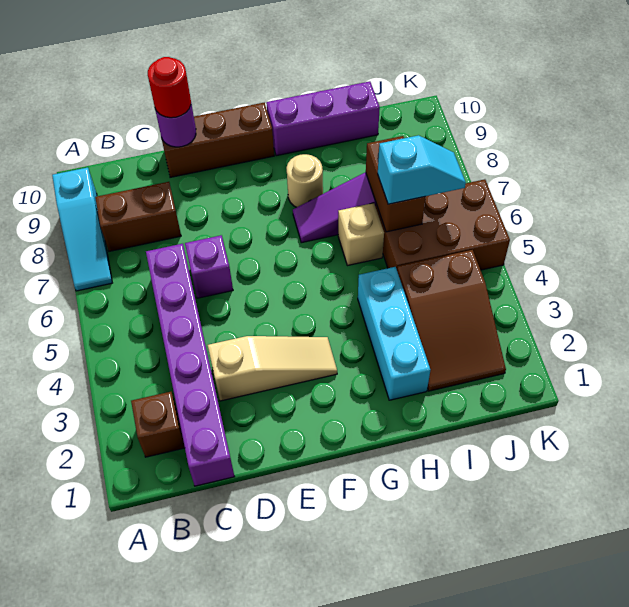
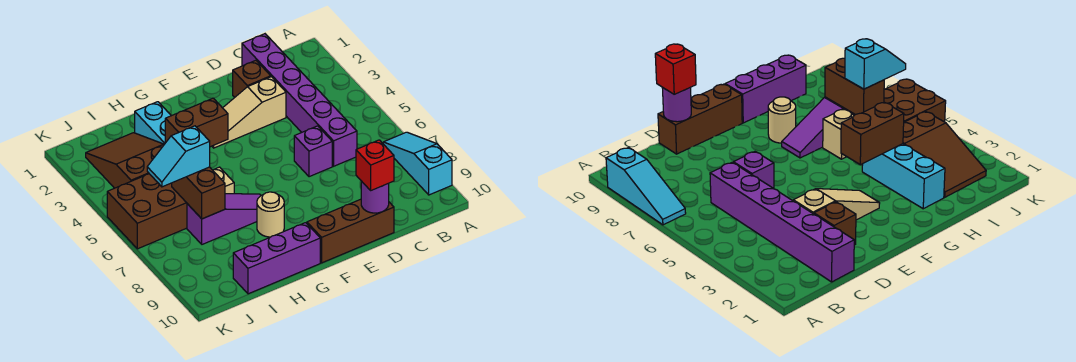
brown brick B2 level 1 -> brown brick D2 level 1
brown brick B8:C8 level 1 -> brown brick G4:H4 level 2
red round brick D10 level 3 -> red brick D10 level 3

